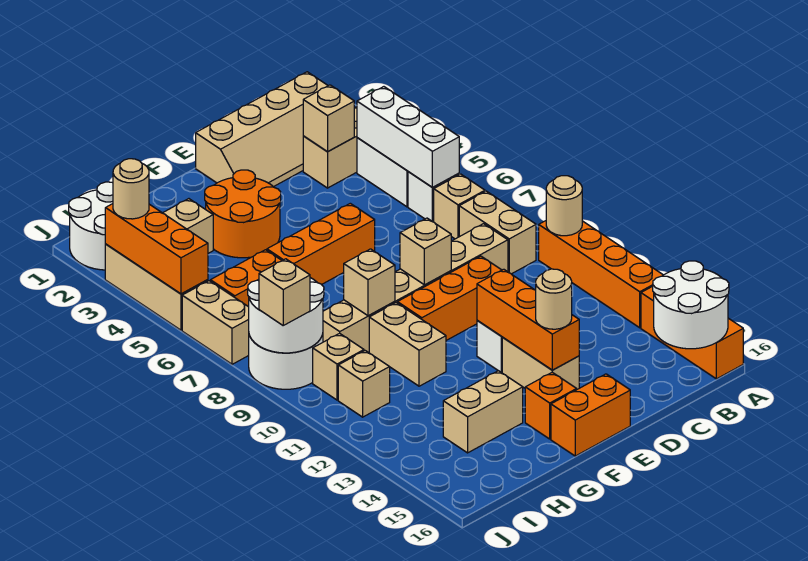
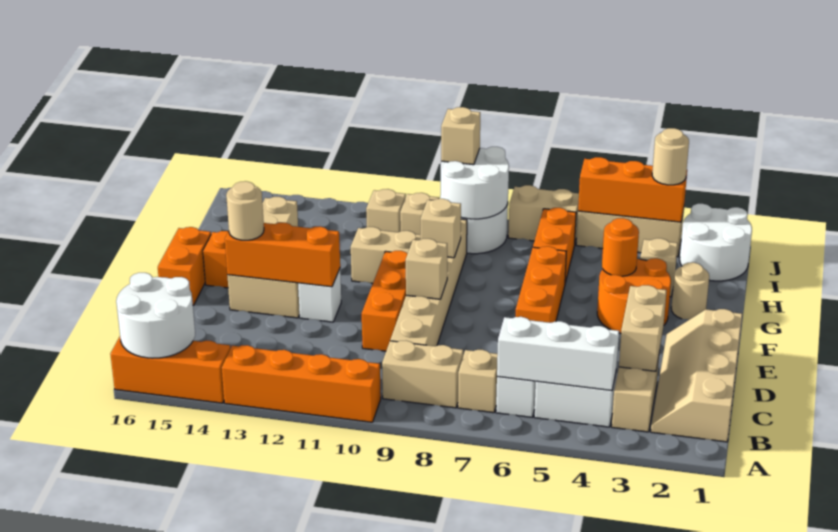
tan round brick A10 level 2 -> tan round brick G2 level 1
tan brick C3 level 2 -> tan brick C3:D3 level 2
none -> orange round brick G4 level 2

